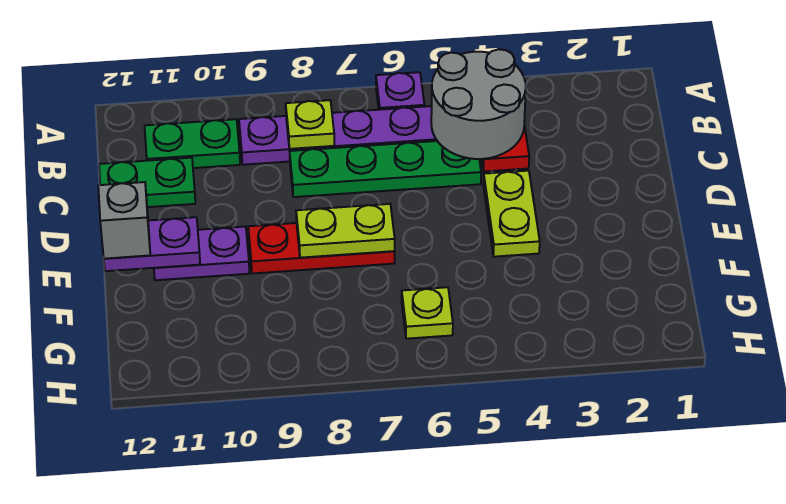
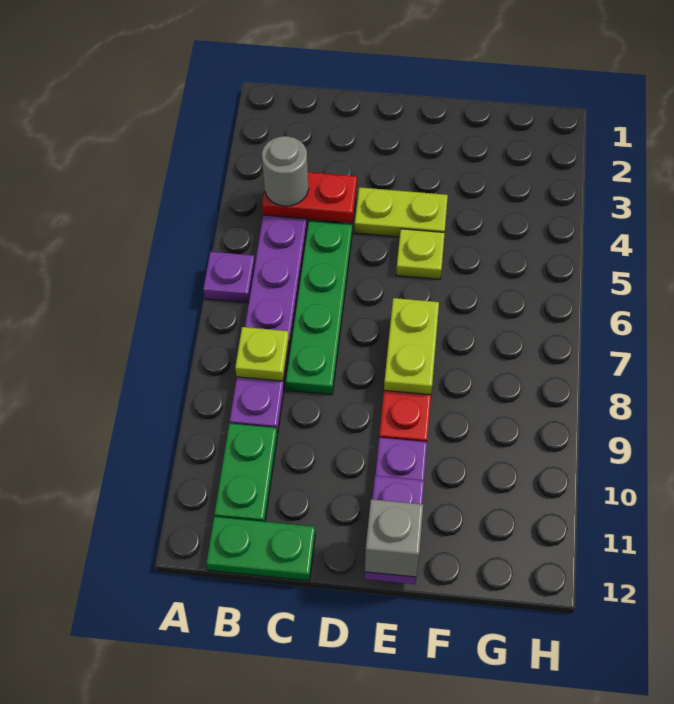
grey round brick B4:C5 level 3 -> grey round brick B4 level 3
green plate C11:C12 level 1 -> green plate B12:C12 level 1
lime plate G6 level 1 -> lime plate E5 level 1

